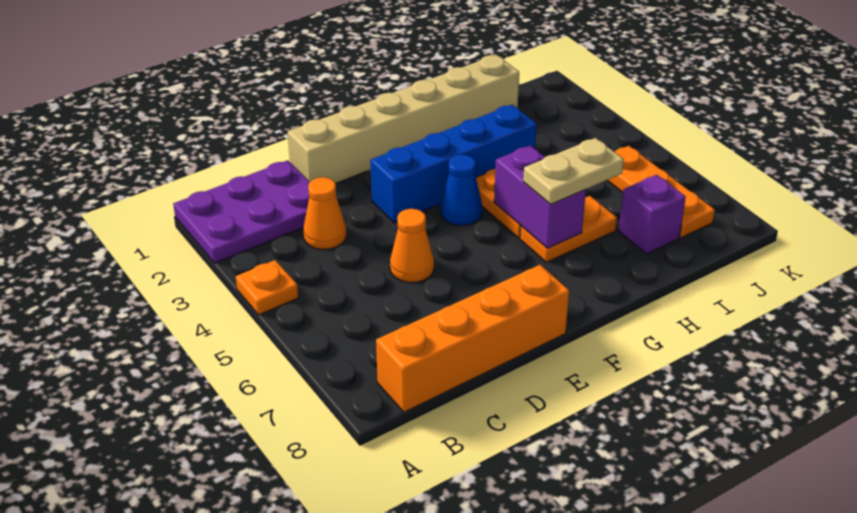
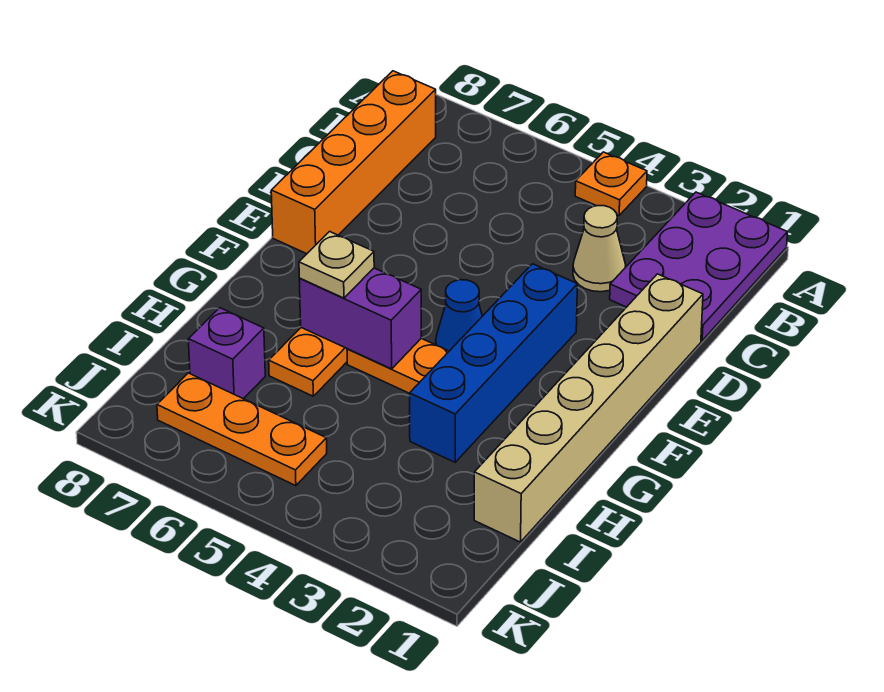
orange cone C3 level 1 -> tan cone C3 level 1
orange cone D5 level 1 -> none
tan plate G6:H6 level 3 -> tan plate G6 level 3

